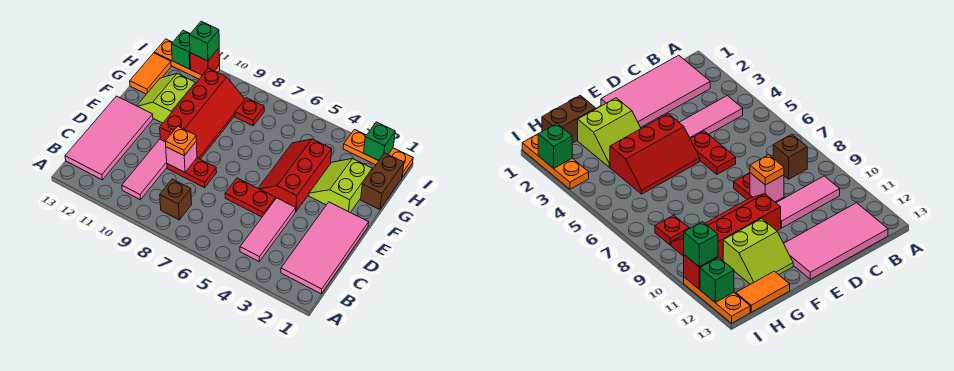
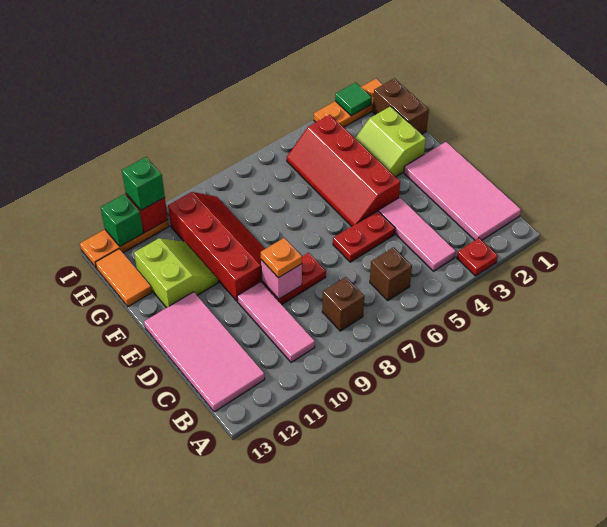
none -> brown brick B6 level 1
red slope E4:G5 level 1 top 4 -> red slope E4:H5 level 1 top 4
lime slope F11:G12 level 1 top 11 -> lime slope F11:G12 level 1 top 12
red plate H8 level 1 -> red plate A3 level 1
green brick I2 level 2 -> green tile I2 level 2

